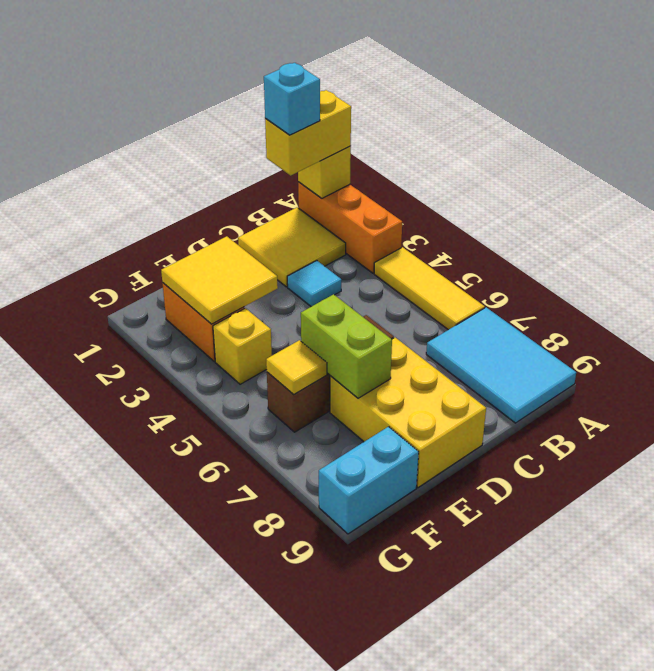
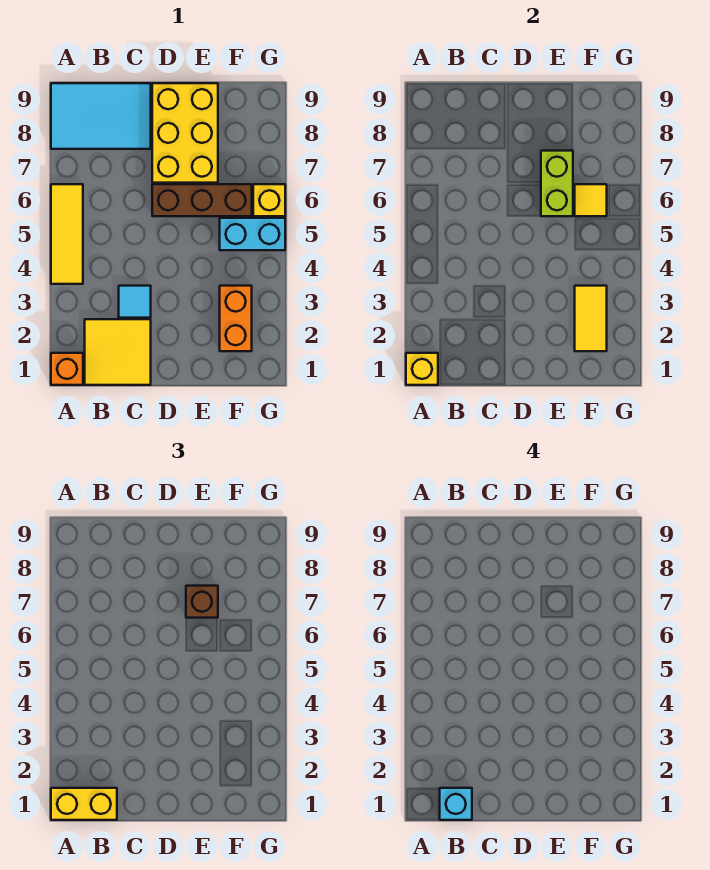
orange brick A1:A3 level 1 -> orange brick A1 level 1
cyan tile A7:B9 level 1 -> cyan tile A8:C9 level 1
yellow tile E2:F3 level 2 -> yellow tile F2:F3 level 2
none -> brown brick E7 level 3
yellow brick F4 level 1 -> yellow brick G6 level 1
cyan brick F9:G9 level 1 -> cyan brick F5:G5 level 1

